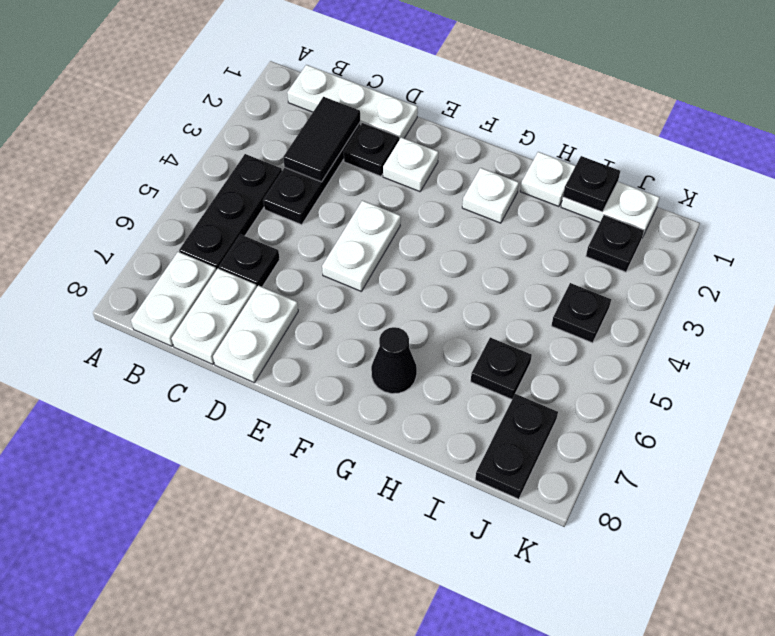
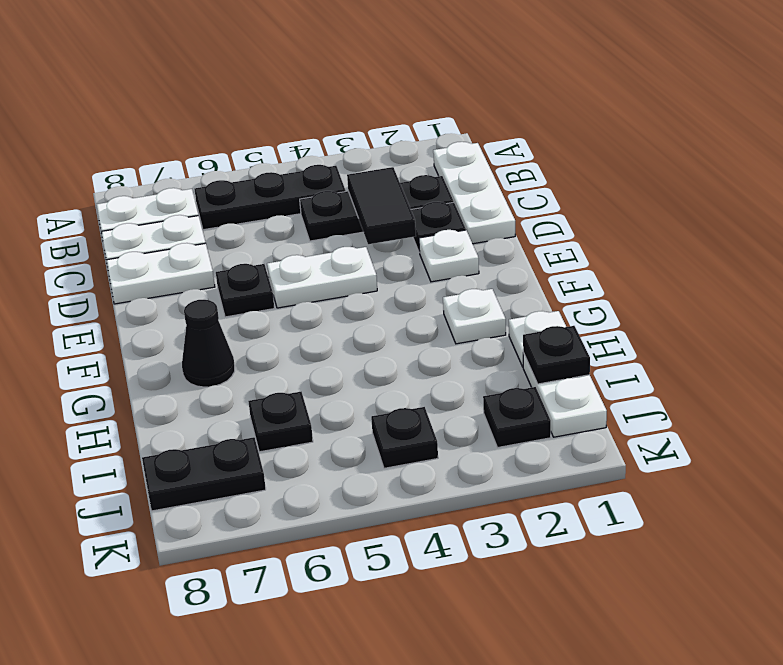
black tile C2:C3 level 2 -> black tile C3:D3 level 2
black plate C6 level 1 -> black plate E6 level 1

